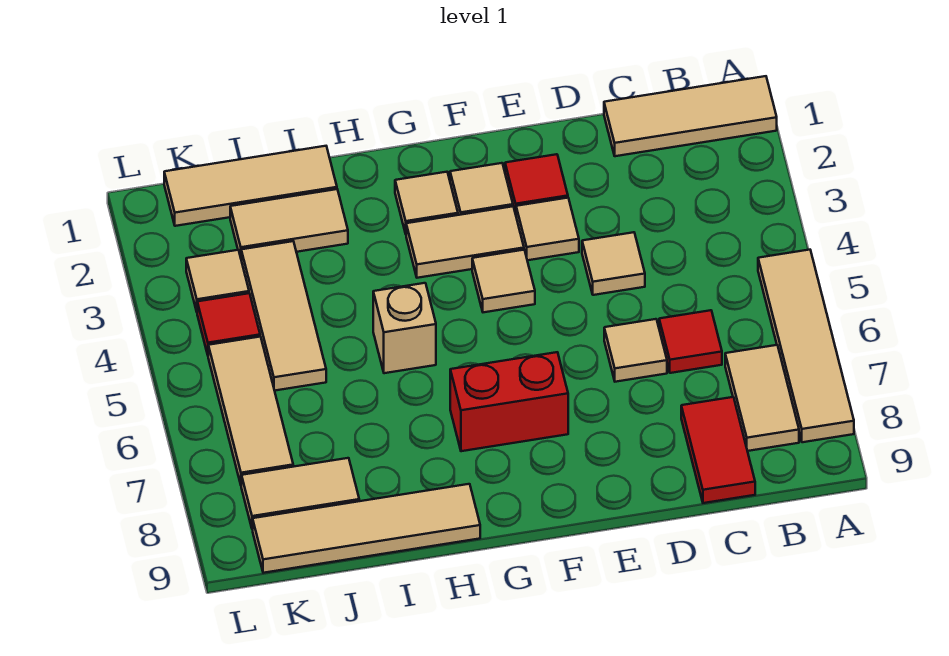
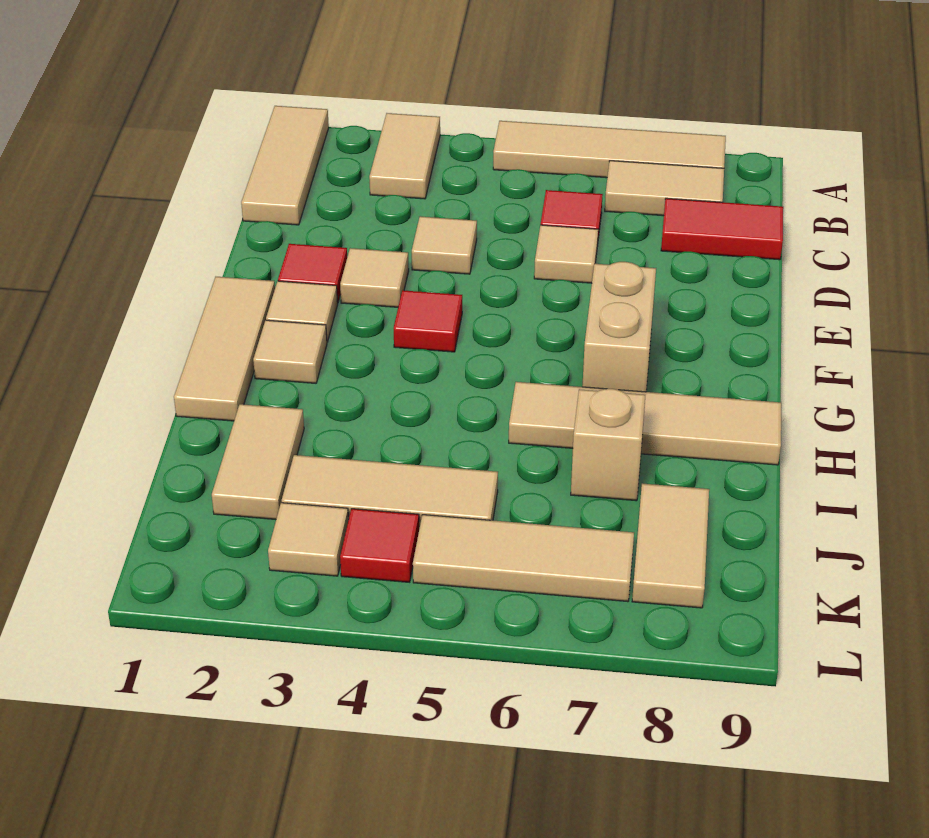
tan tile F3:G3 level 1 -> tan tile A3:B3 level 1
tan tile F4 level 1 -> red tile F4 level 1
red brick F7:G7 level 1 -> tan brick F7:G7 level 1
tan brick H5 level 1 -> tan brick I7 level 1
tan tile H9:K9 level 1 -> tan tile H6:H9 level 1
tan tile I1:K1 level 1 -> tan tile F1:H1 level 1

